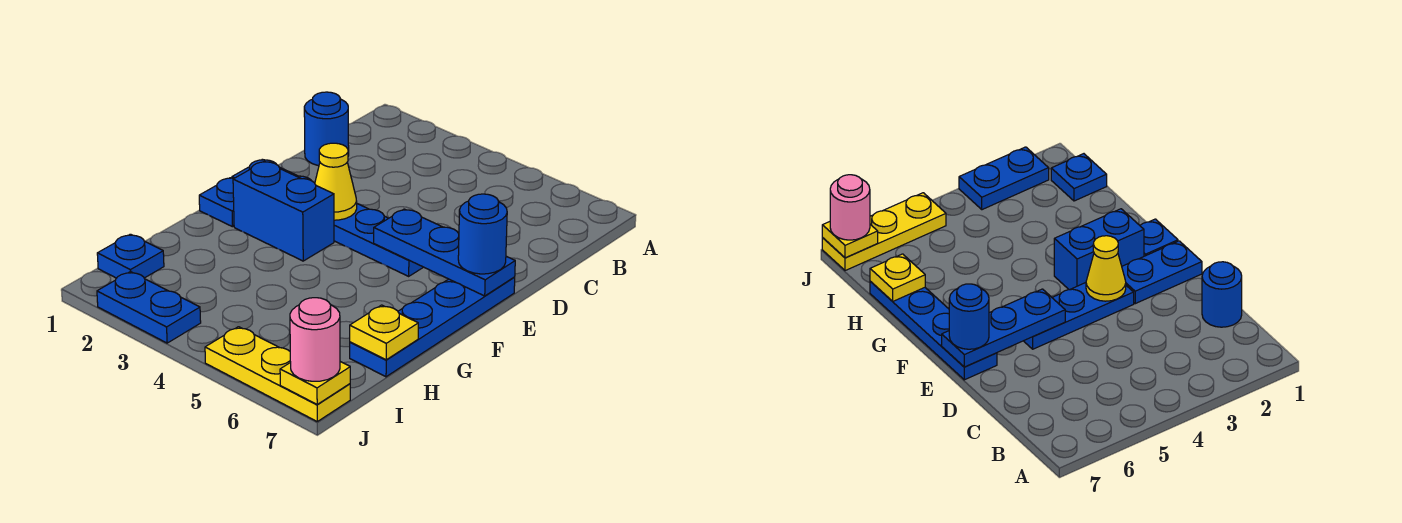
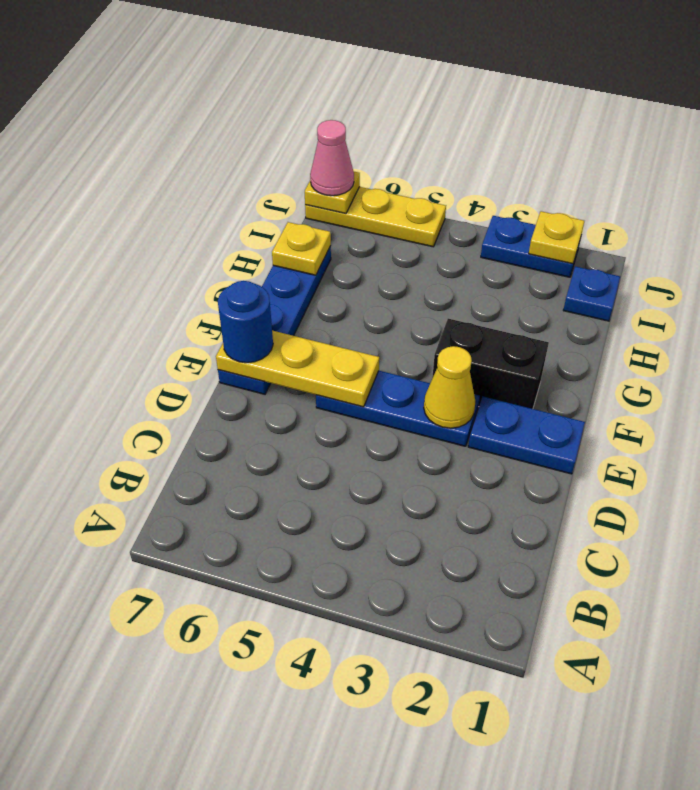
blue round brick C1 level 1 -> none
blue plate E5:E7 level 2 -> yellow plate E5:E7 level 2
blue plate F1 level 1 -> none
blue brick F2:F3 level 1 -> black brick F2:F3 level 1
none -> yellow plate J2 level 2
pink round brick J7 level 3 -> pink cone J7 level 3

